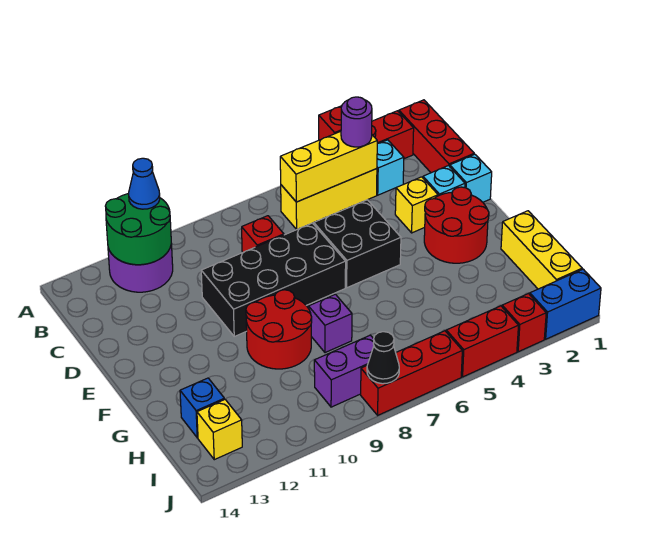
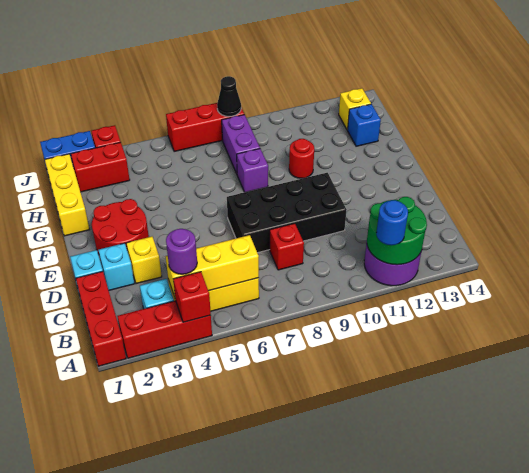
blue cone A11 level 3 -> blue round brick A11 level 3
black brick D5:E6 level 1 -> none
red round brick F9:G10 level 1 -> red round brick G10 level 1
purple brick I8:I9 level 1 -> purple brick H8:I8 level 1
red brick J4:J5 level 1 -> red brick I2:I3 level 1

